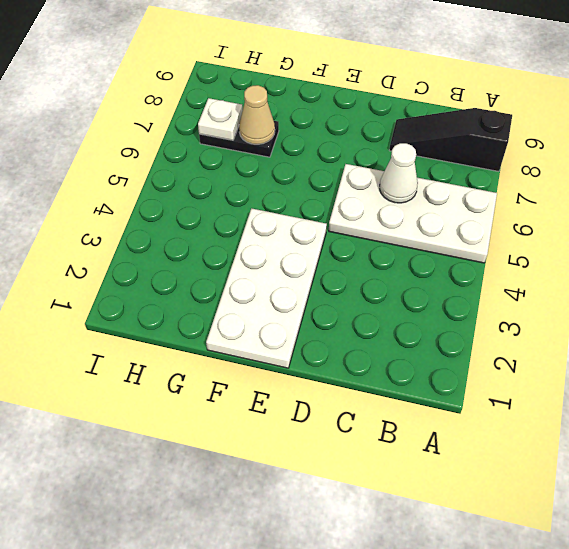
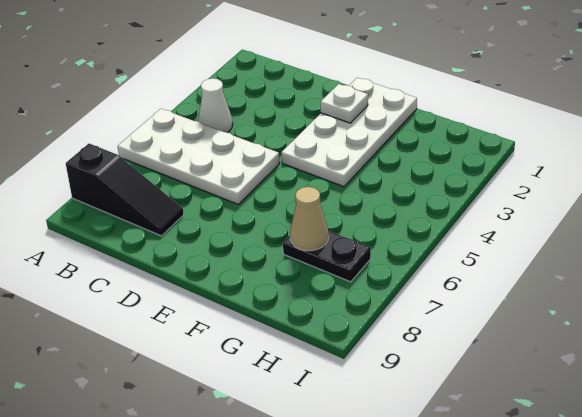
white cone C6 level 2 -> white cone B4 level 1
white plate H7 level 2 -> white plate E2 level 2

